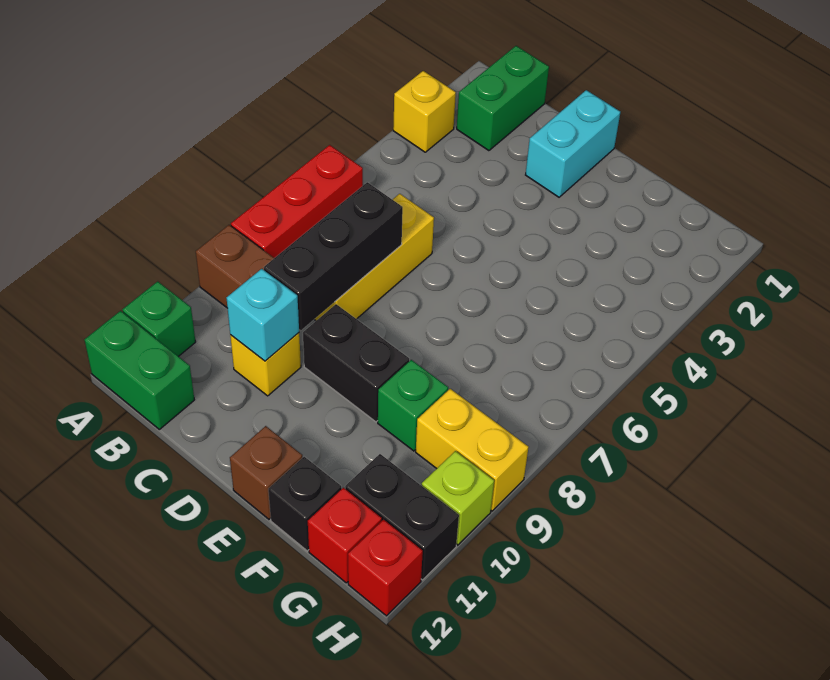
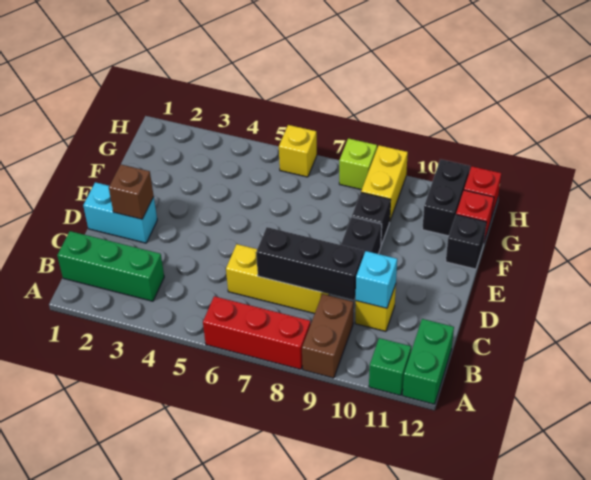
yellow brick A3 level 1 -> yellow brick H6 level 1
green brick B1:B2 level 1 -> green brick B1:B3 level 1
brown brick E12 level 1 -> brown brick D2 level 2
green brick F9 level 1 -> black brick F9 level 1
lime brick H10 level 1 -> lime brick H8 level 1

